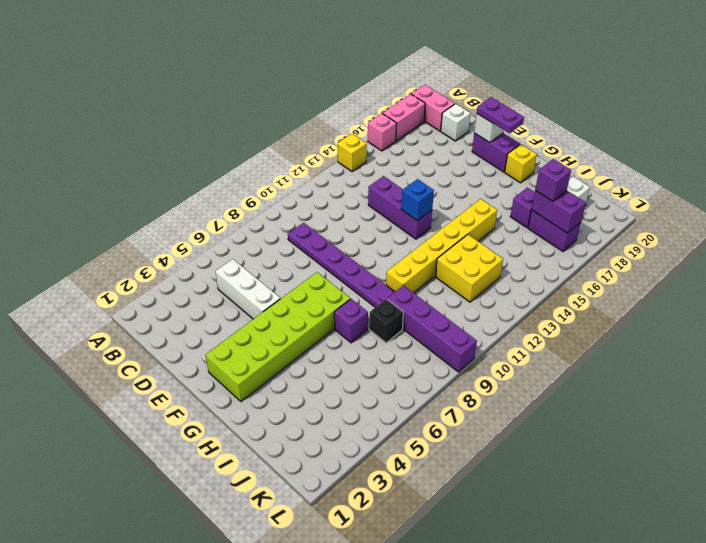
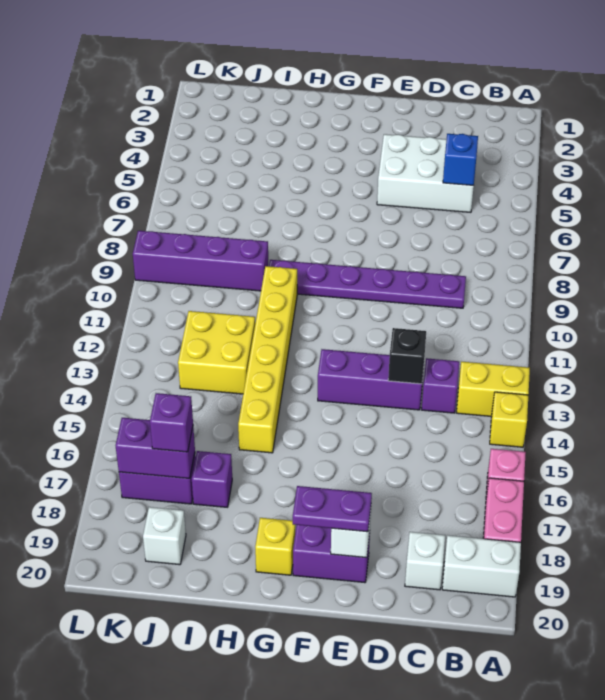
none -> yellow brick A13:B13 level 1
pink brick A19:B19 level 1 -> white brick A19:B19 level 1
white brick C5:E5 level 1 -> white brick C4:E5 level 1
lime brick F2:G7 level 1 -> none
blue brick F13 level 2 -> blue brick C5 level 2
purple brick H7 level 1 -> purple brick C13 level 1
black brick I8 level 1 -> black brick D13 level 2

